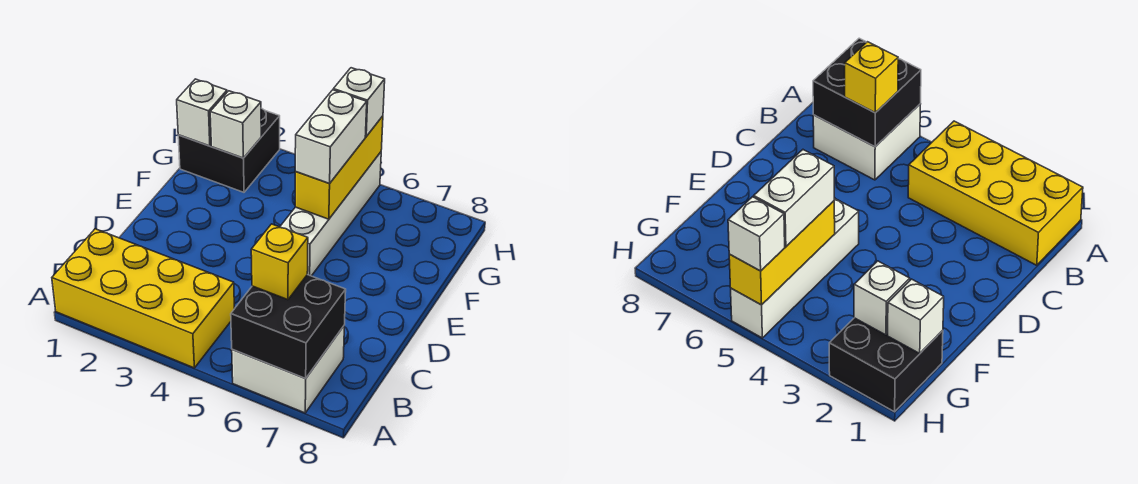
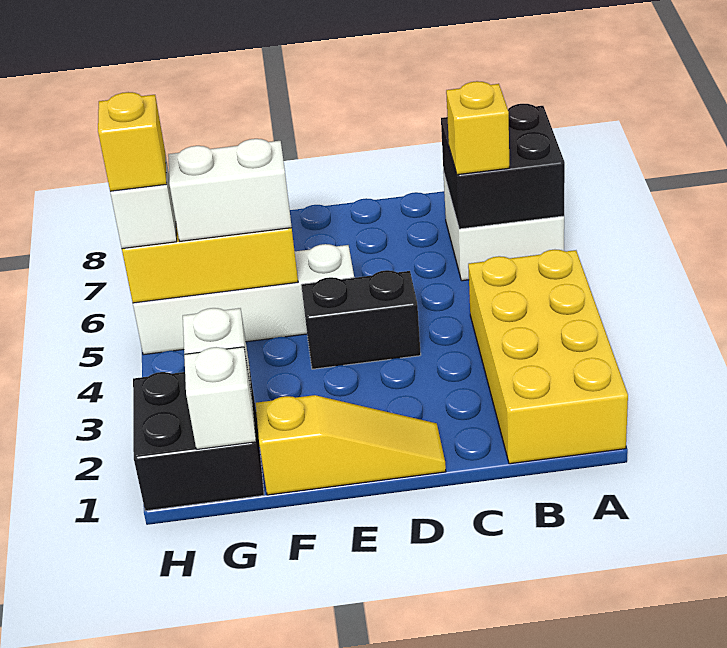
none -> yellow slope D1:F1 level 1 top F
none -> black brick D4:E4 level 1
none -> yellow brick H5 level 4

